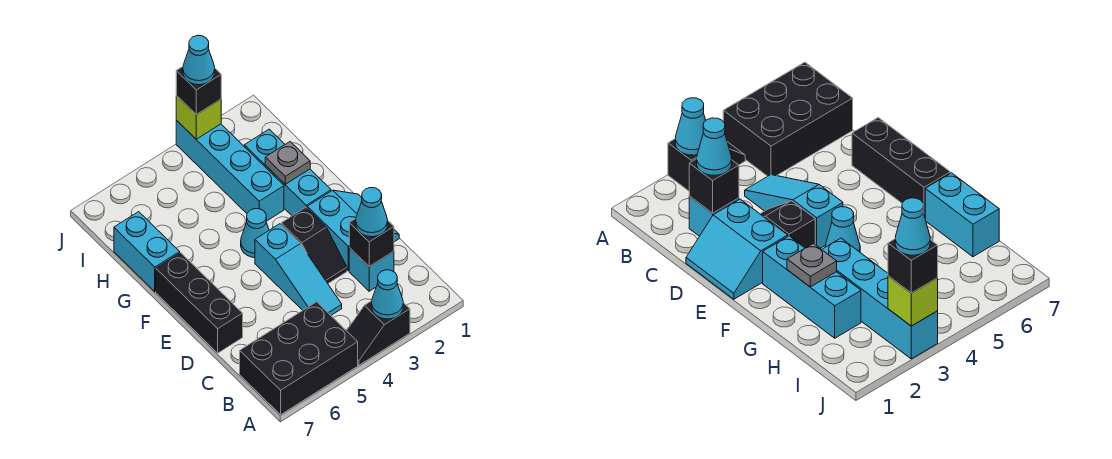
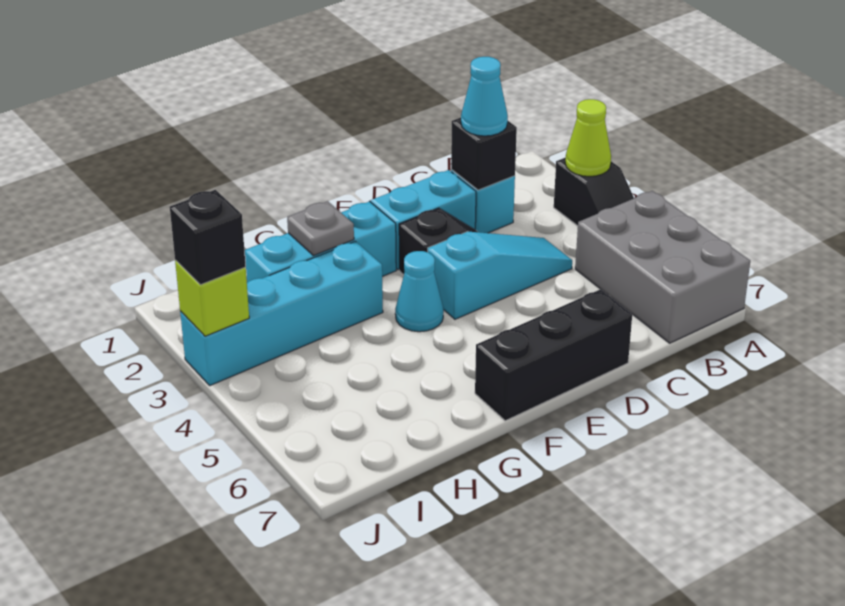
cyan cone A3 level 2 -> lime cone A3 level 2
black brick A5:B7 level 1 -> grey brick A5:B7 level 1
cyan brick G7:H7 level 1 -> none
cyan cone J3 level 4 -> none

